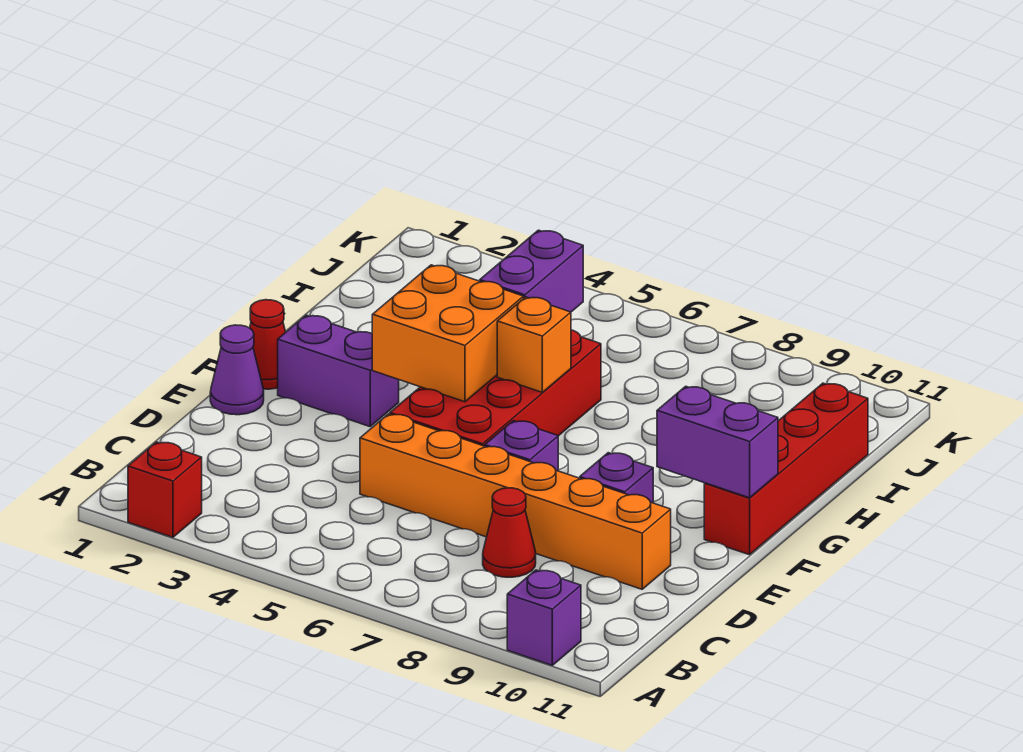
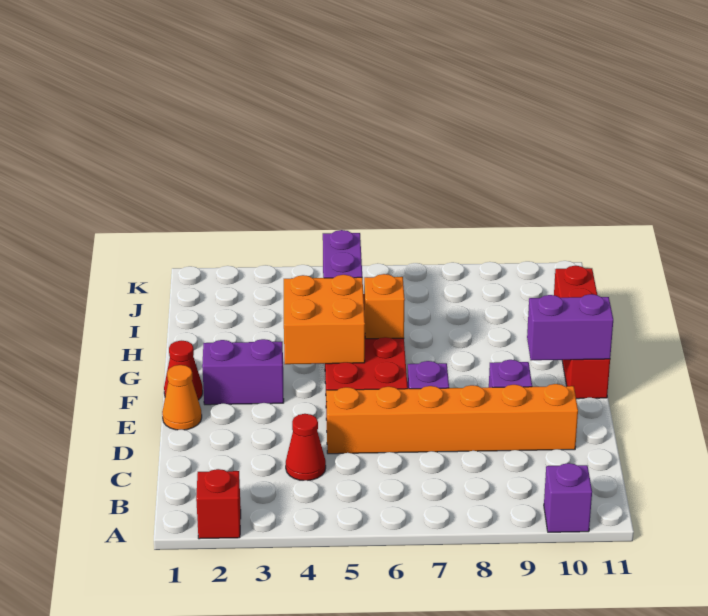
red cone C8 level 1 -> red cone C4 level 1
purple cone E1 level 1 -> orange cone E1 level 1

